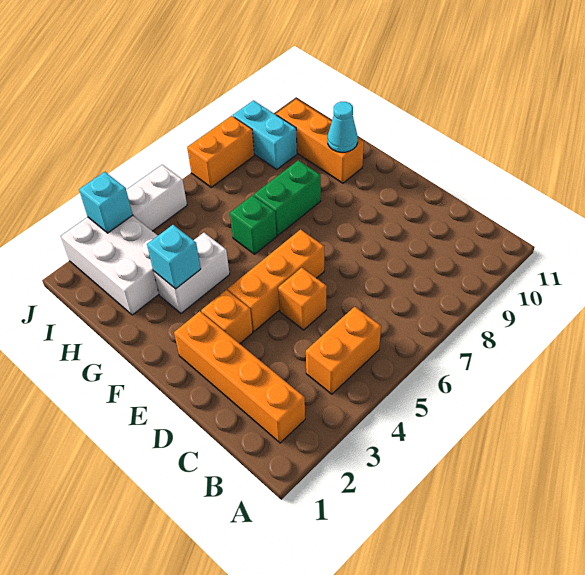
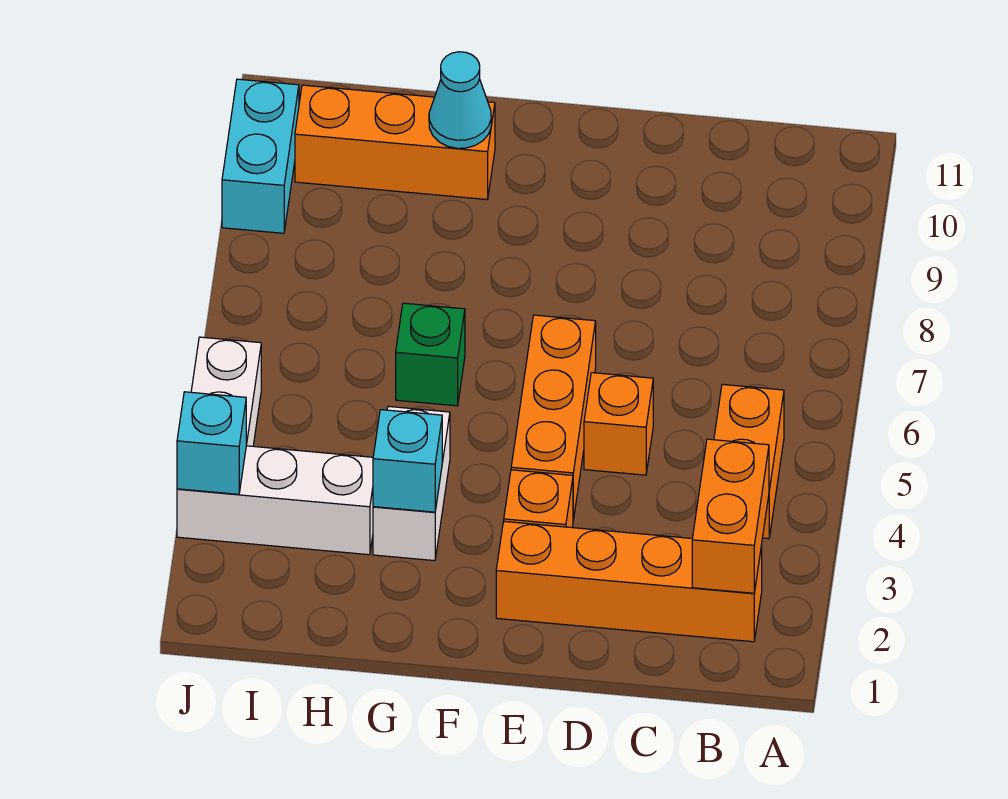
green brick G7:G8 level 1 -> none
white brick H2:J3 level 1 -> white brick H3:J3 level 1
cyan brick I9:J9 level 1 -> cyan brick J9:J10 level 1
orange brick J7:J8 level 1 -> orange brick B2:B3 level 2

